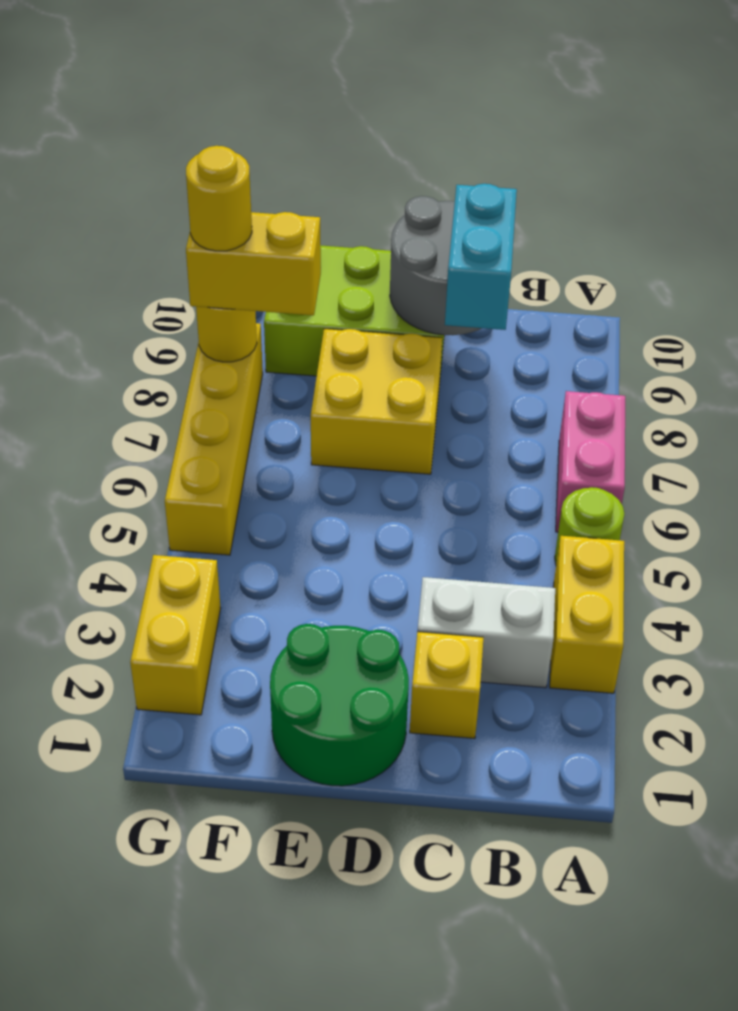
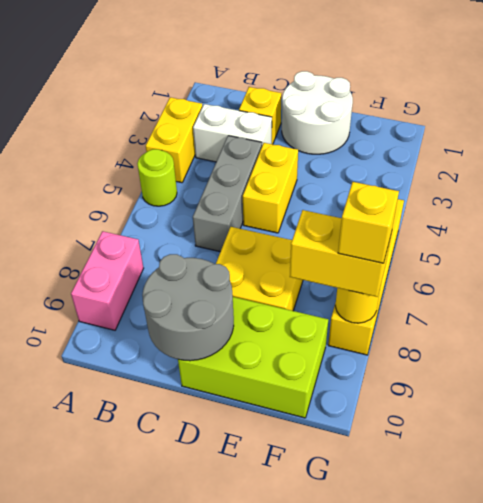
pink brick A6:A7 level 1 -> pink brick A8:A9 level 1
none -> grey brick C4:C6 level 1
cyan brick C8:C9 level 3 -> none
green round brick D1:E2 level 1 -> white round brick D1:E2 level 1
yellow brick G2:G3 level 1 -> yellow brick D4:D5 level 1
yellow round brick G8 level 4 -> yellow brick G8 level 4

